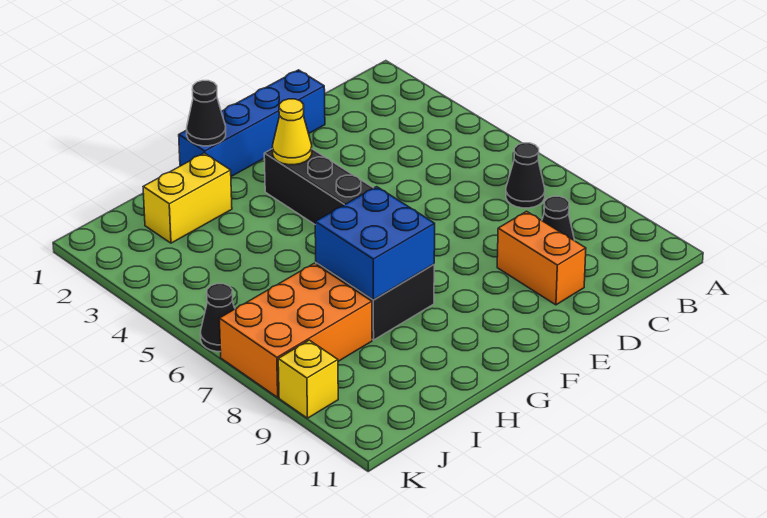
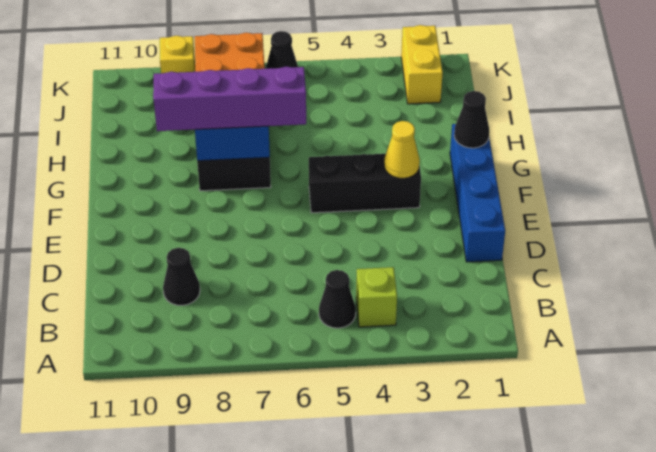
none -> lime brick B4 level 1
black cone B7 level 1 -> black cone B5 level 1
orange brick D9:D10 level 1 -> none
none -> purple brick G6:G9 level 3
yellow brick H2:I2 level 1 -> yellow brick J2:K2 level 1

